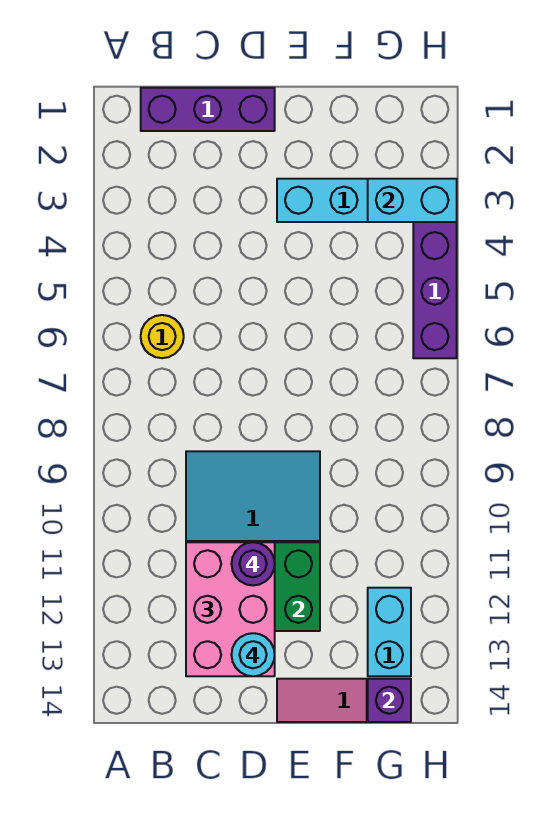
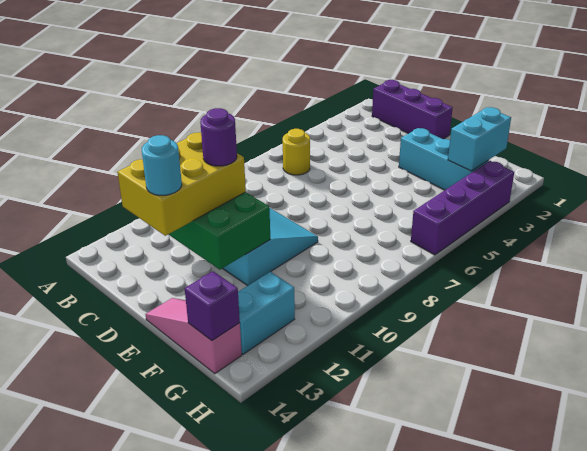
pink brick C11:D13 level 3 -> yellow brick C11:D13 level 3
cyan brick G3:H3 level 2 -> cyan brick G2:G3 level 2

